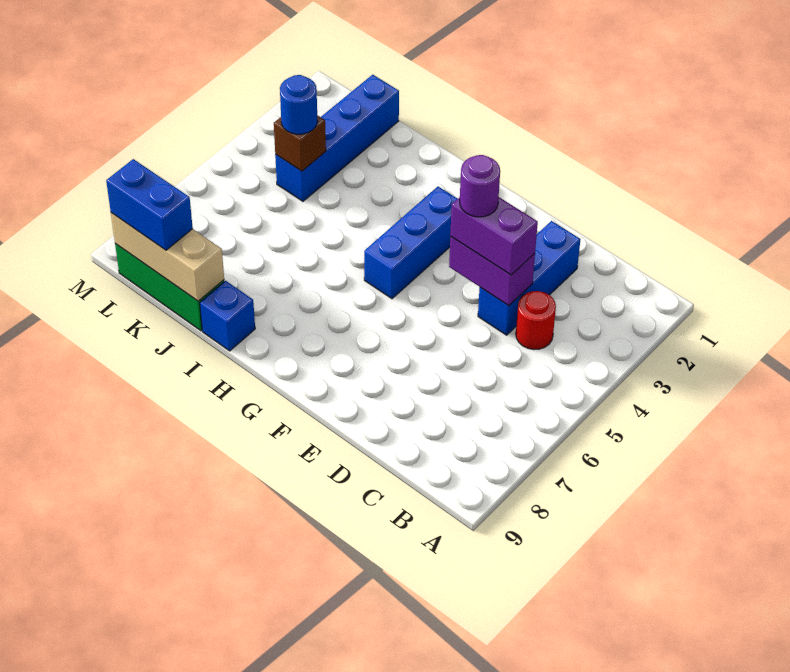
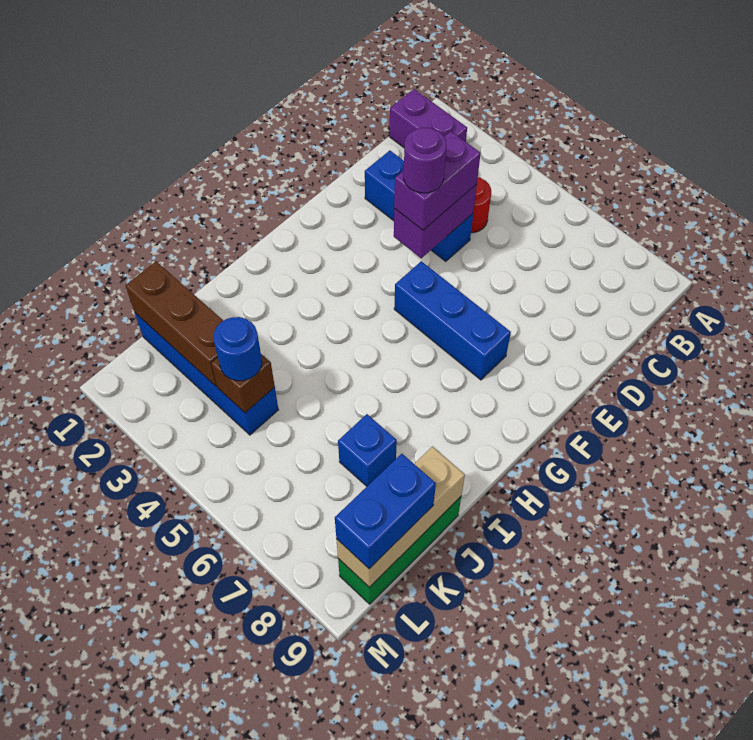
none -> purple brick B1:B2 level 1
blue brick G3:G5 level 1 -> blue brick F5:F7 level 1
blue brick I9 level 1 -> blue brick J7 level 1
none -> brown brick K1:K3 level 2

